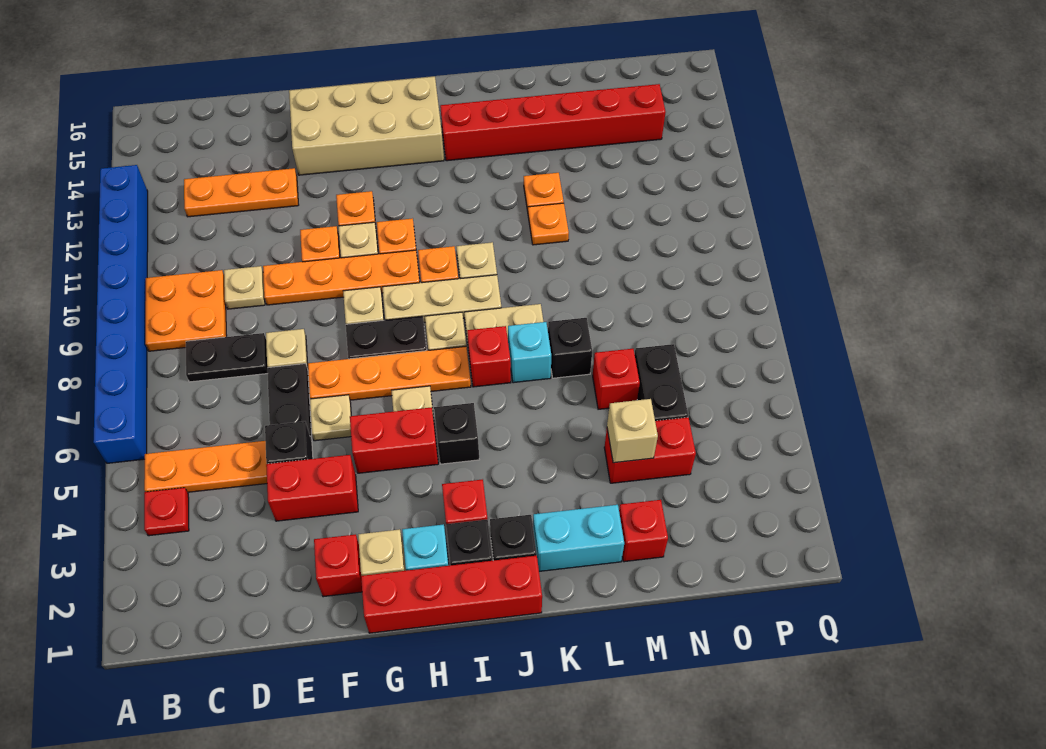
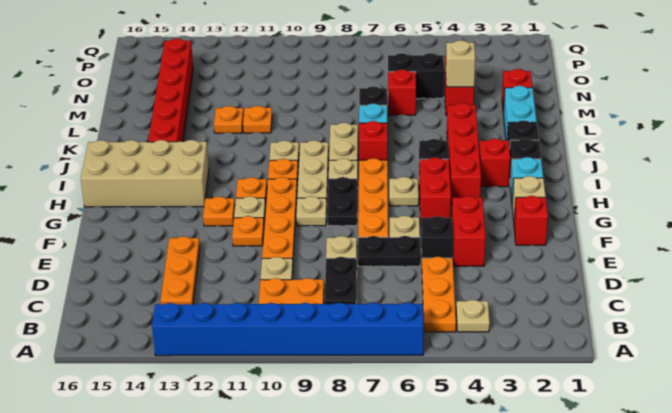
red plate B4 level 1 -> tan plate B4 level 1
tan brick F14:I15 level 1 -> tan brick H13:I16 level 1
red brick G1:J1 level 1 -> red brick H4:K4 level 1

